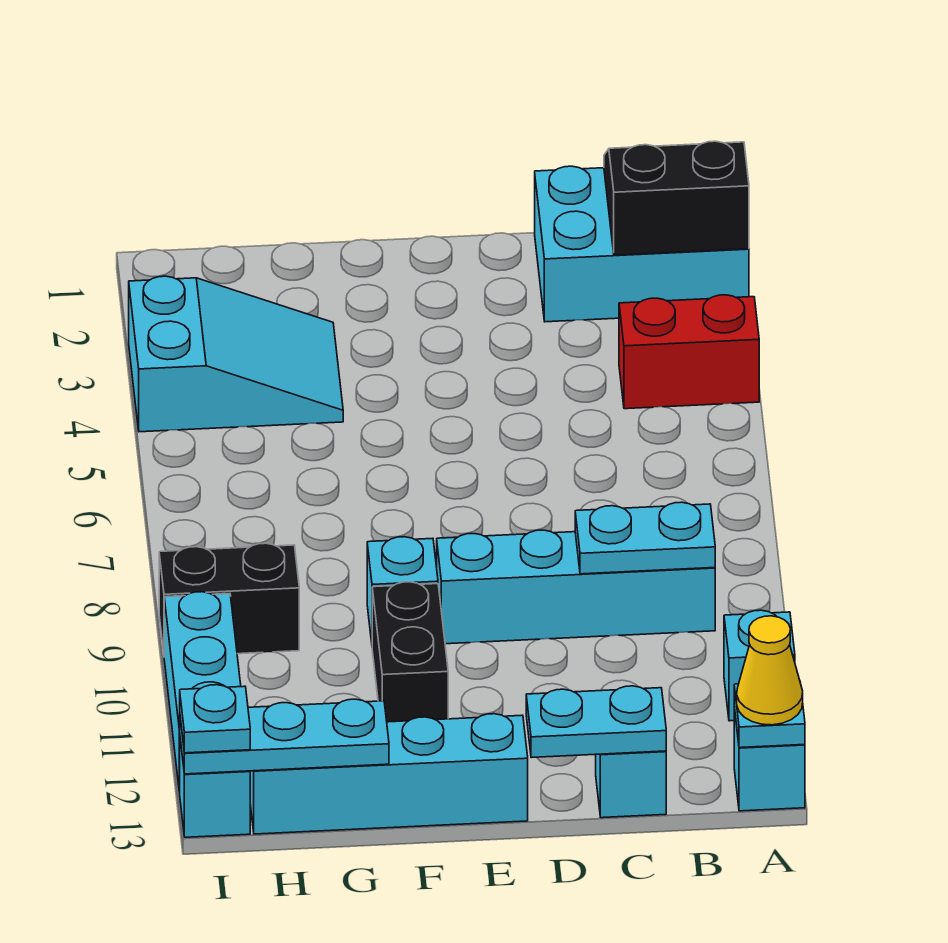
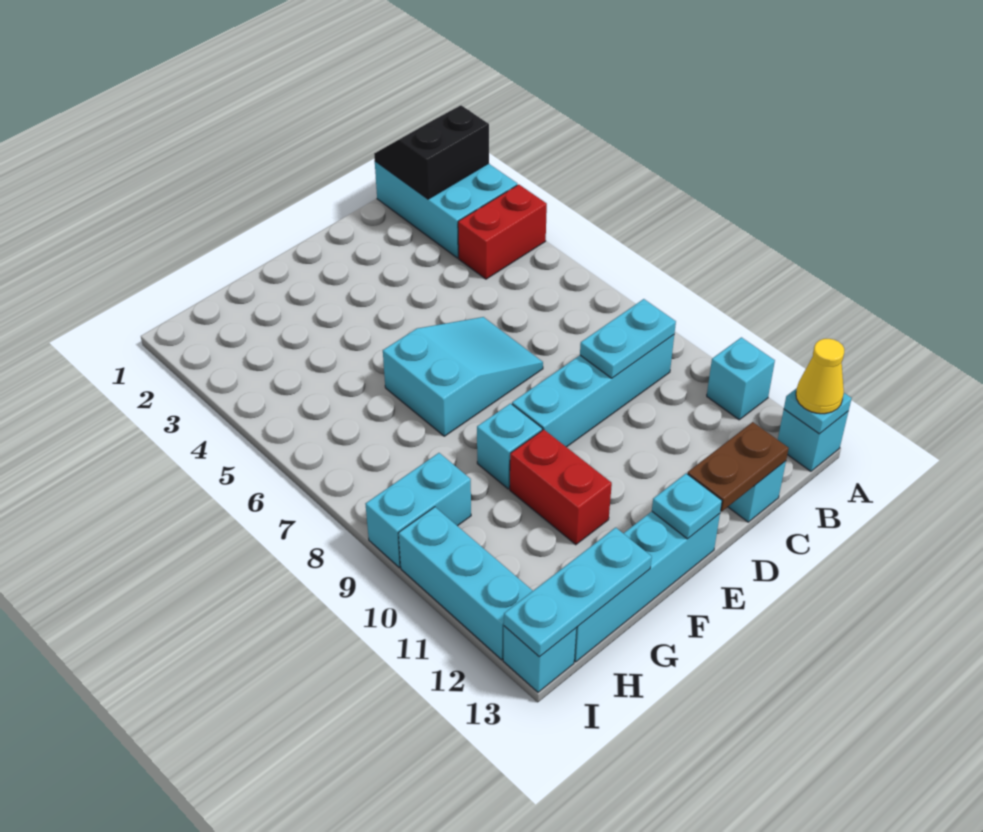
cyan brick A1:C2 level 1 -> cyan brick A1:B3 level 1
cyan plate C13:D13 level 2 -> brown plate C13:D13 level 2
black brick F10:F11 level 1 -> red brick F10:F11 level 1
cyan slope G3:I4 level 1 top I -> cyan slope D6:F7 level 1 top F
black brick H9:I9 level 1 -> cyan brick H9:I9 level 1
cyan plate I13 level 3 -> cyan plate E13 level 2

